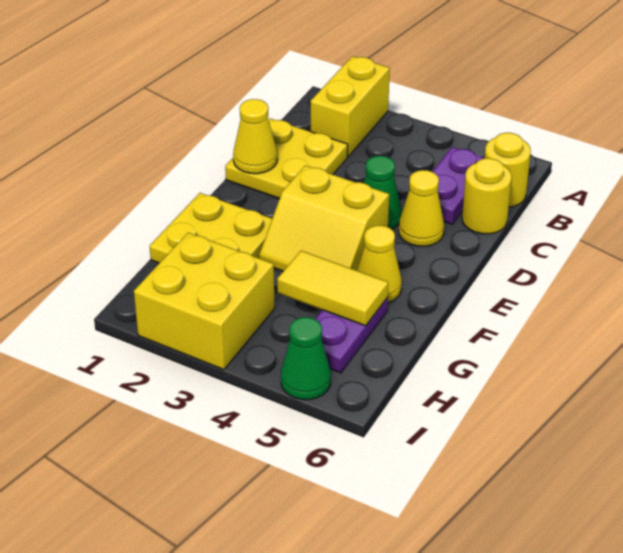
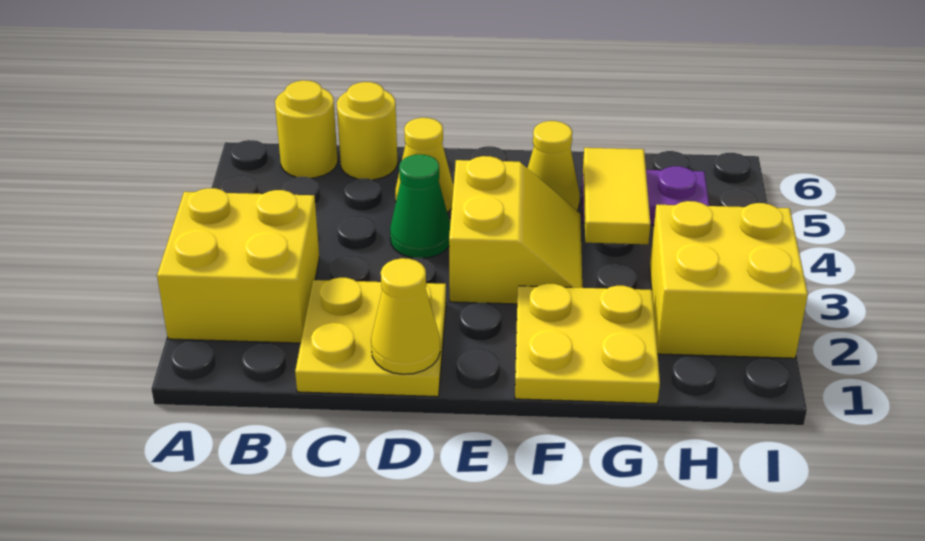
yellow brick A2:B2 level 1 -> yellow brick A2:B3 level 1
purple plate B5:C5 level 1 -> none
green cone I5 level 1 -> none

